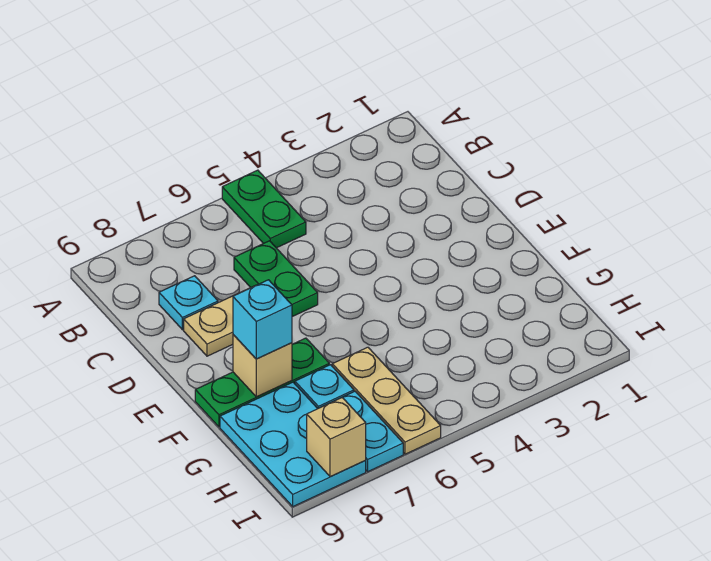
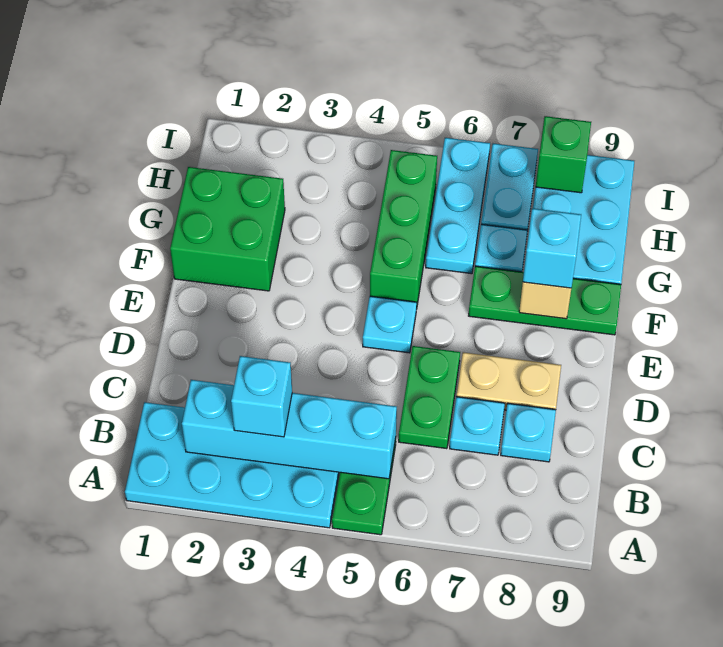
none -> cyan plate A1:B4 level 1
none -> cyan brick B2:B5 level 2
none -> cyan brick B3 level 3
none -> cyan plate C7 level 1
none -> cyan plate E5 level 1
none -> green brick F1:G2 level 1
none -> green brick F5:H5 level 1
tan plate G6:I6 level 1 -> cyan plate G6:I6 level 1
tan brick I8 level 2 -> green brick I8 level 2

